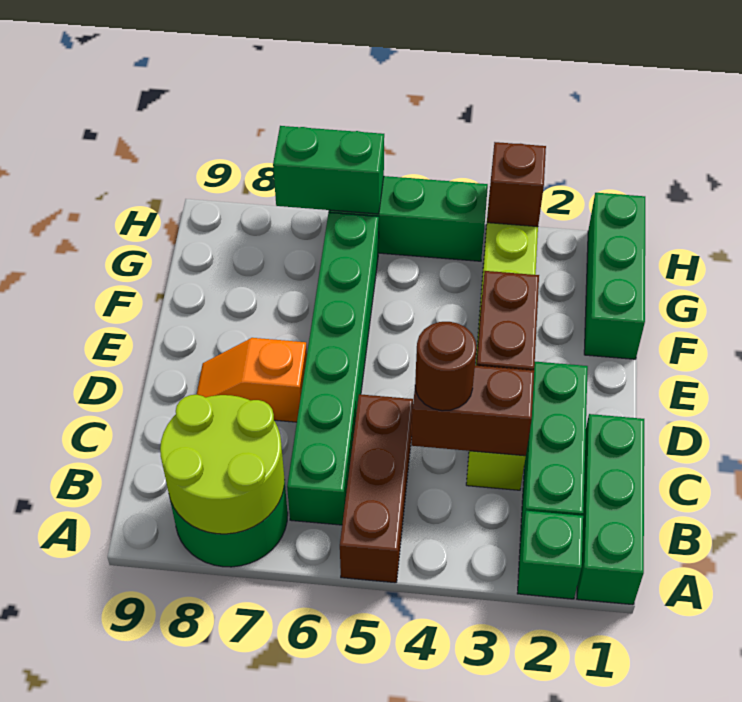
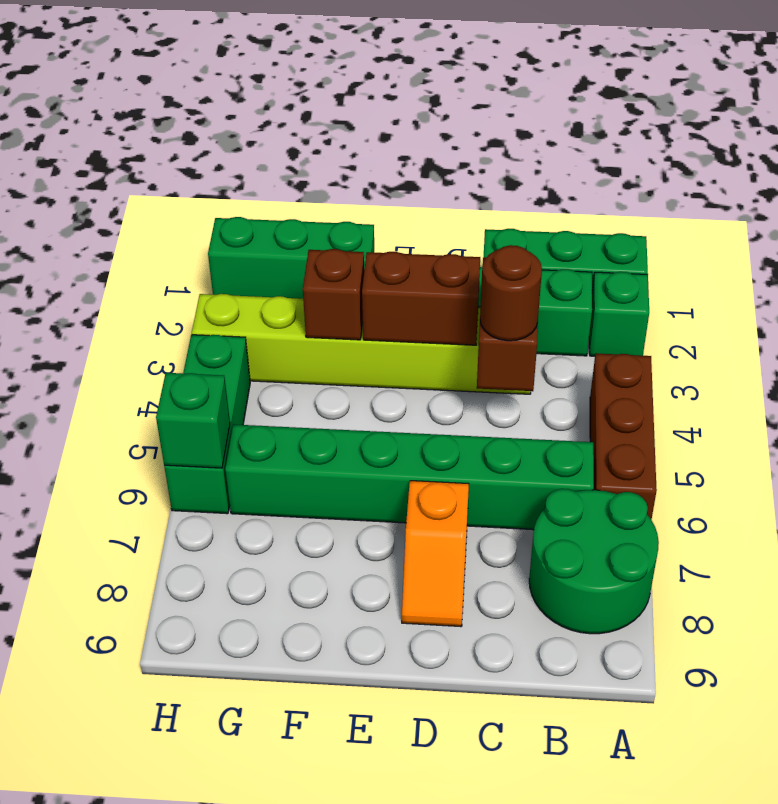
brown brick A5:C5 level 1 -> brown brick A4:A6 level 1
lime round brick A7:B8 level 2 -> none
brown brick H3 level 2 -> brown brick F3 level 2
green brick H6:H7 level 2 -> green brick H6 level 2

